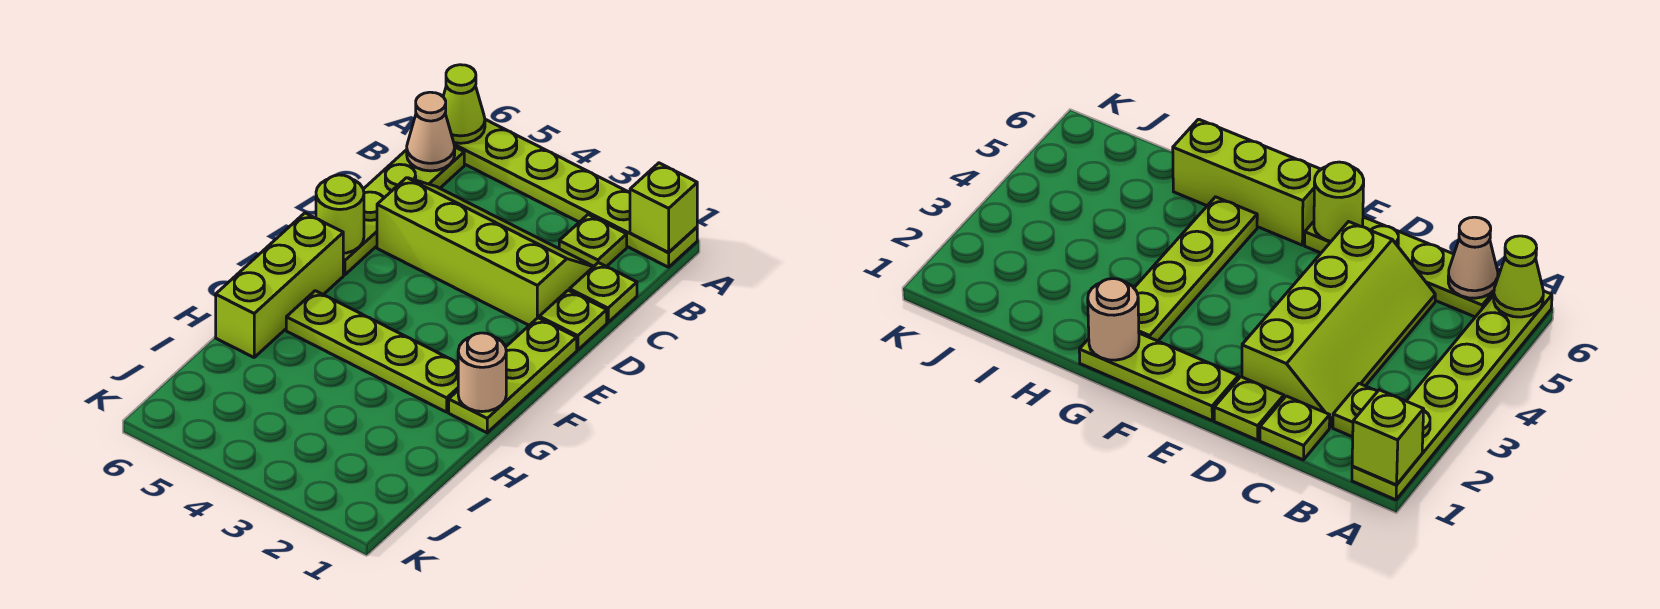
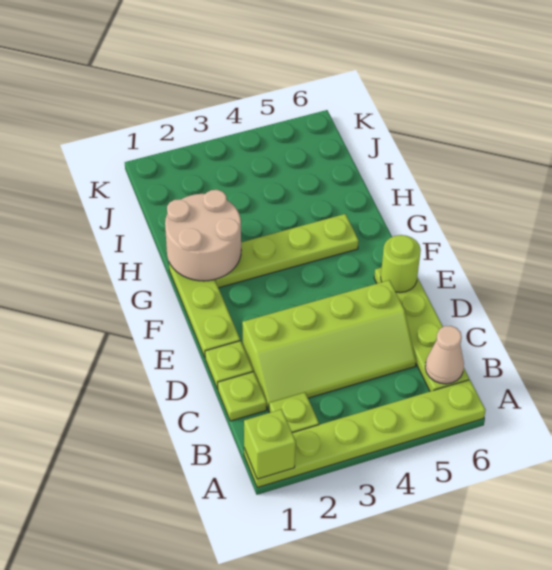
lime cone A6 level 2 -> none
lime brick F6:H6 level 1 -> none
tan round brick G1 level 2 -> tan round brick G1:H2 level 2

